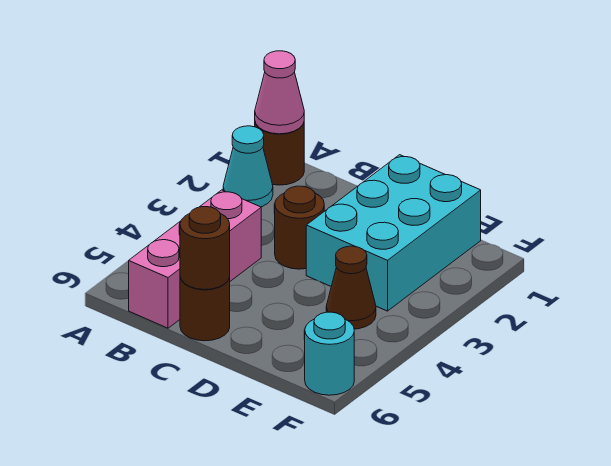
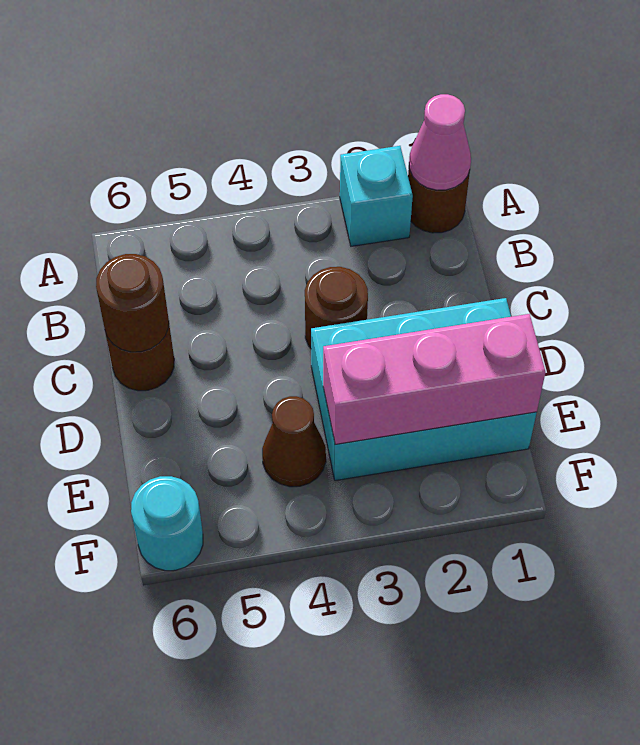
cyan cone A2 level 1 -> cyan brick A2 level 1
pink brick B4:B6 level 1 -> pink brick E1:E3 level 2

